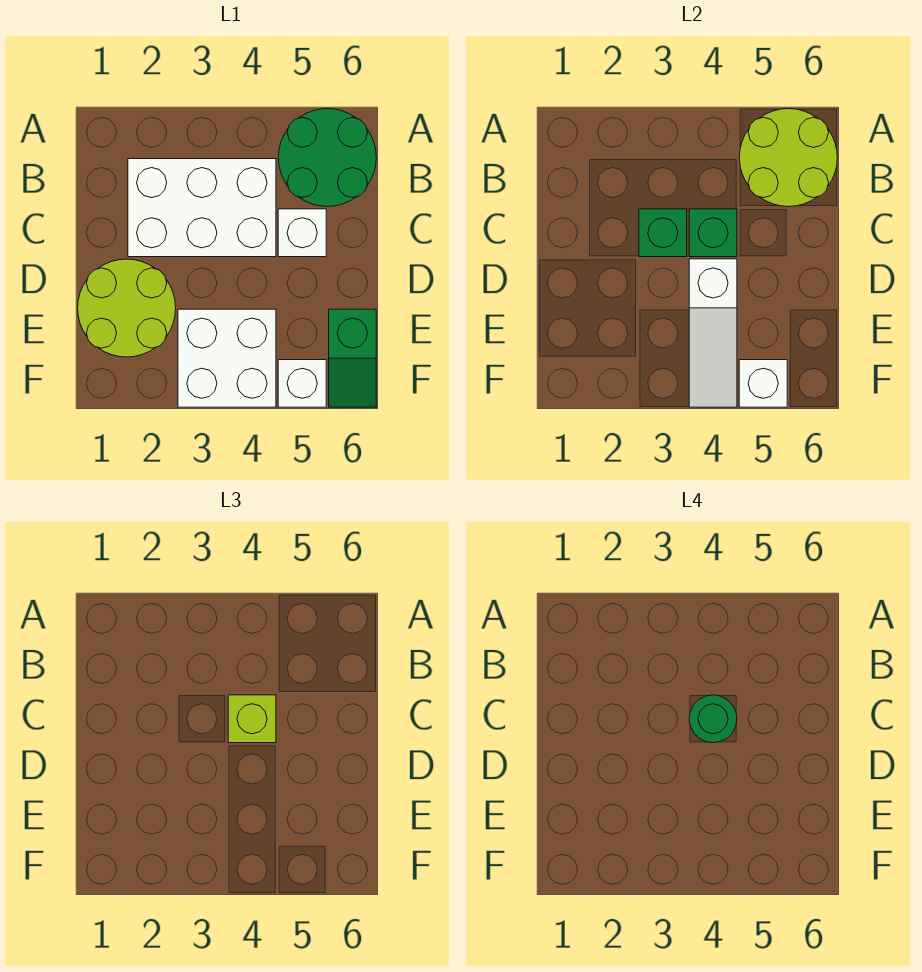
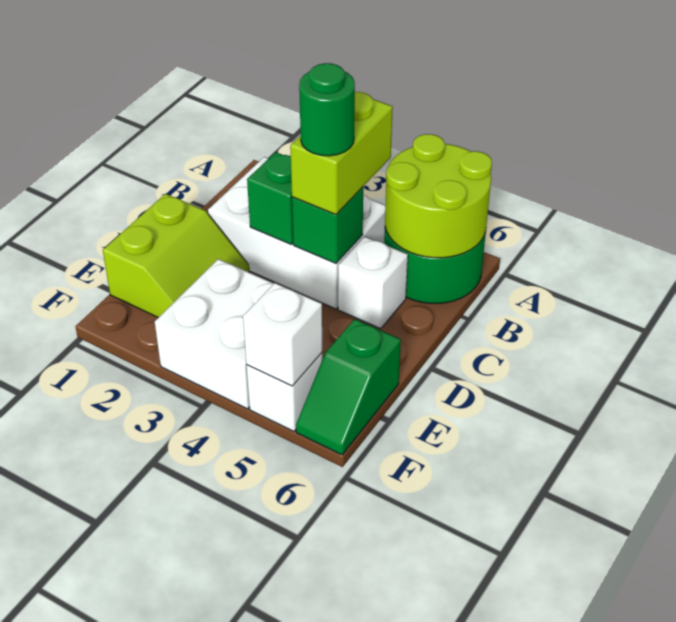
lime brick C4 level 3 -> lime brick B4:C4 level 3
lime round brick D1:E2 level 1 -> lime slope D1:E2 level 1 top 1
white slope D4:F4 level 2 top D -> none

